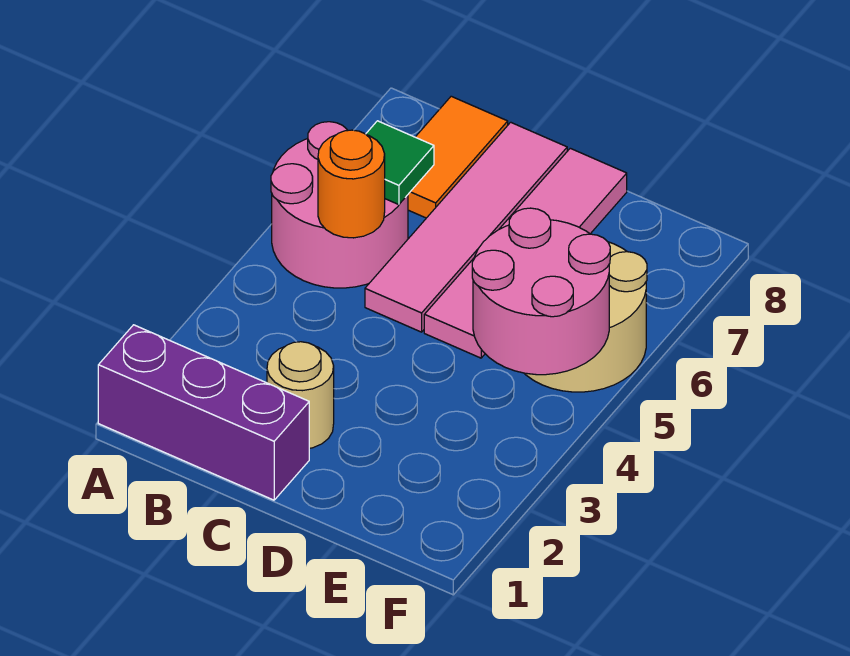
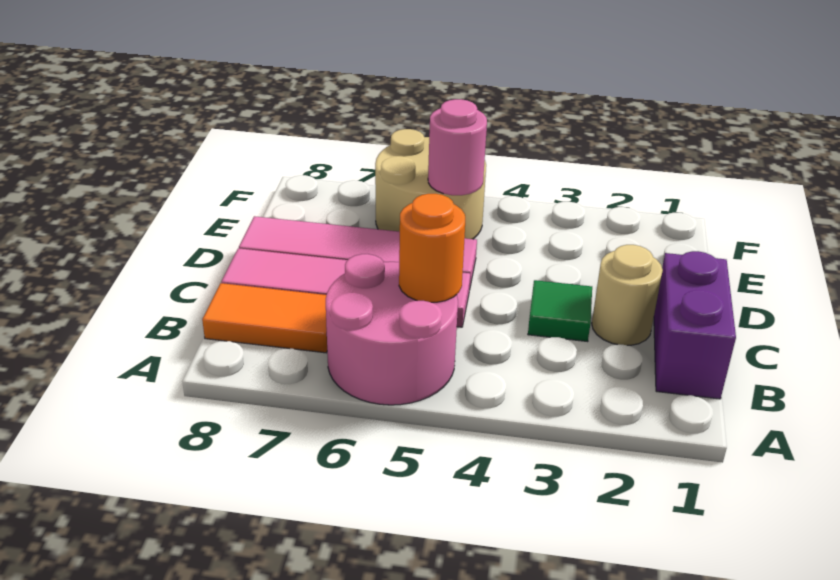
purple brick A1:C1 level 1 -> purple brick B1:C1 level 1
green tile B6 level 2 -> green tile C3 level 1
pink round brick E4:F5 level 2 -> pink round brick E5 level 2

